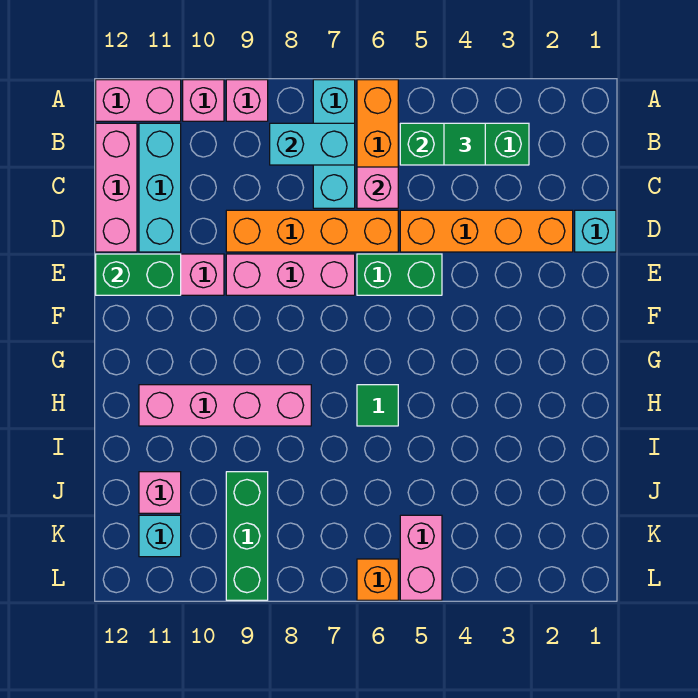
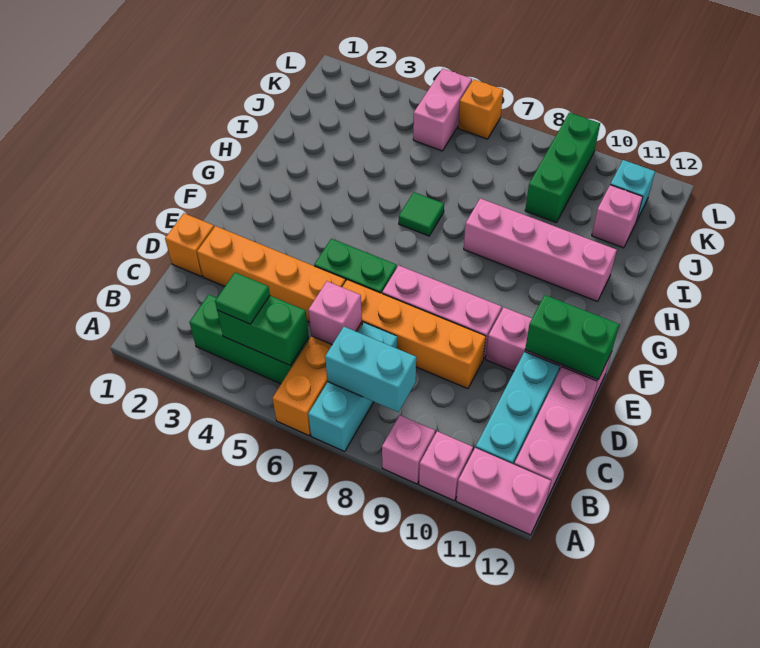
cyan brick D1 level 1 -> orange brick D1 level 1

